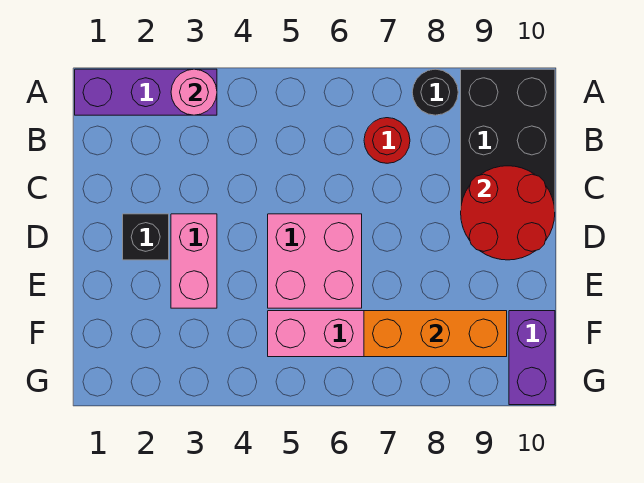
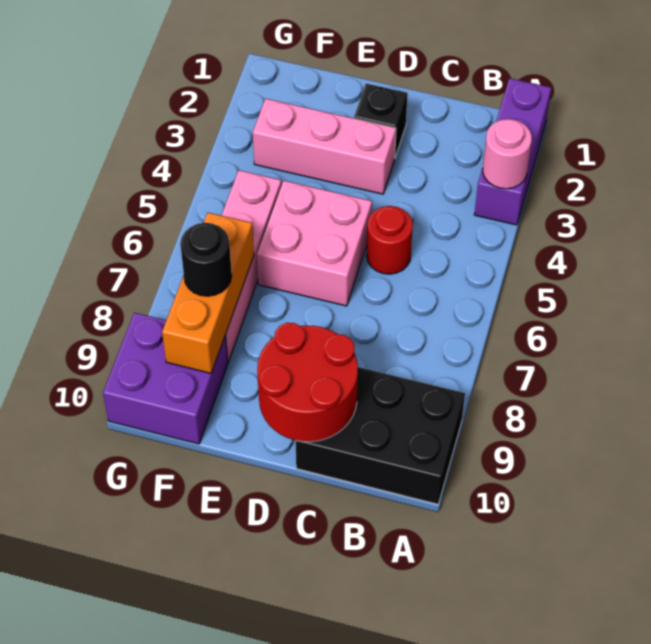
black round brick A8 level 1 -> black round brick F8 level 3
red round brick B7 level 1 -> red round brick C5 level 1
pink brick D3:E3 level 1 -> pink brick D3:F3 level 1
purple brick F10:G10 level 1 -> purple brick F9:G10 level 1

